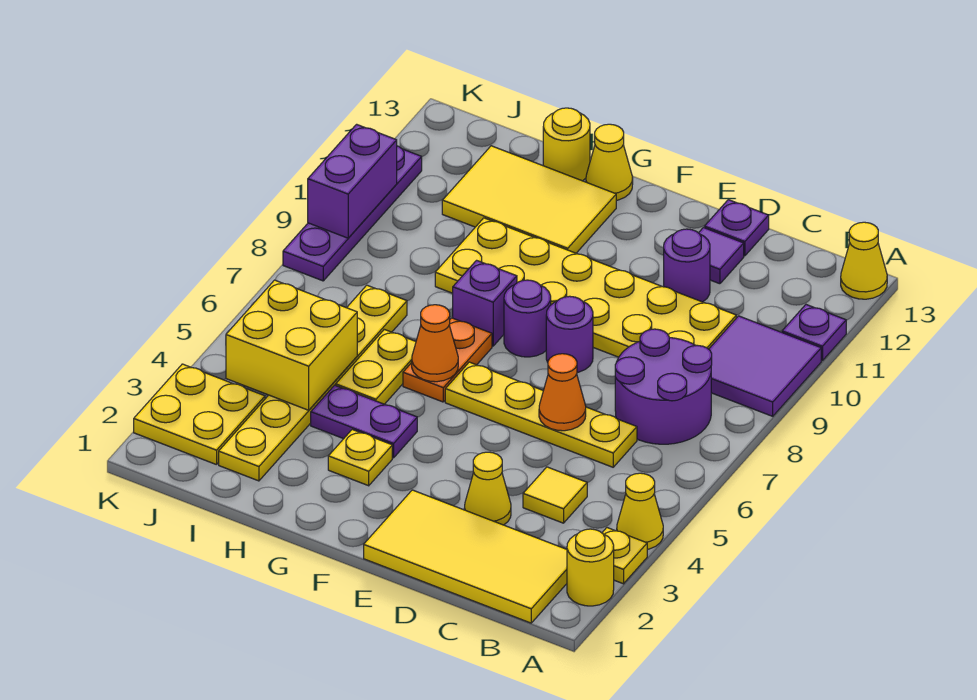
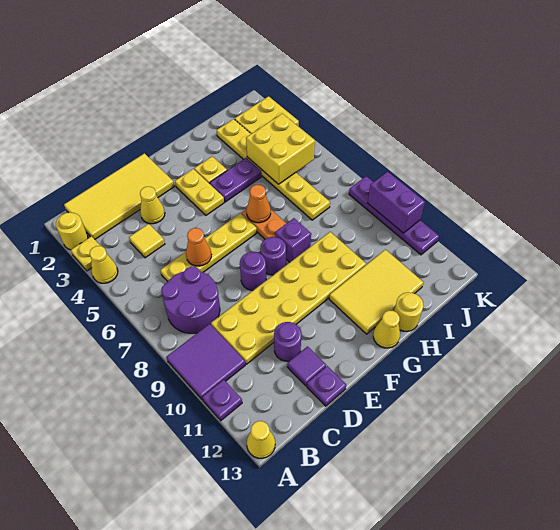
yellow plate H5:H6 level 1 -> yellow plate F3:F4 level 1

